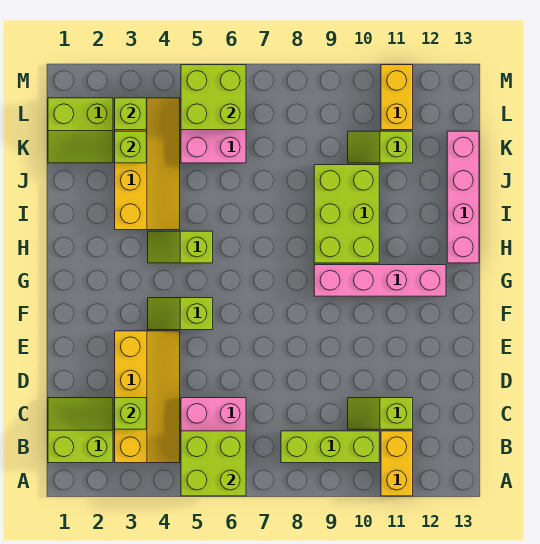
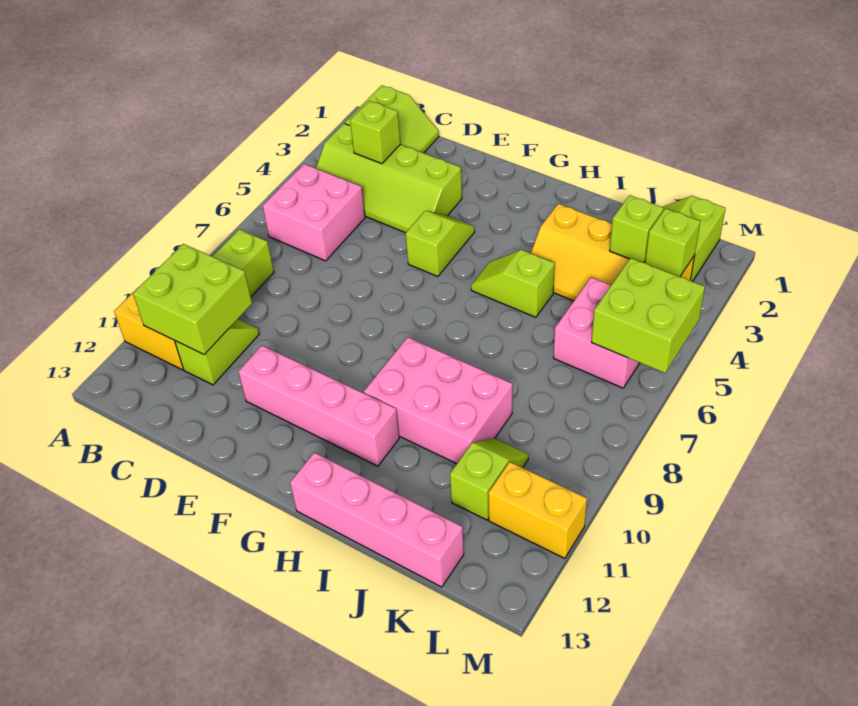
lime brick A5:B6 level 2 -> lime brick B10:C11 level 2
yellow slope B3:E4 level 1 top 3 -> lime slope B3:E4 level 1 top 3
pink brick G9:G12 level 1 -> pink brick E11:H11 level 1
lime slope H4:H5 level 1 top 5 -> lime slope H5:I5 level 1 top I
lime brick H9:J10 level 1 -> pink brick H9:J10 level 1

